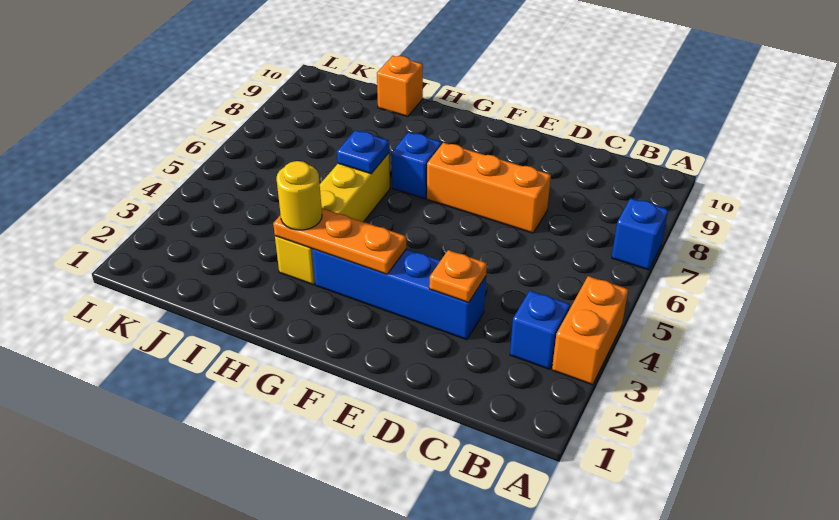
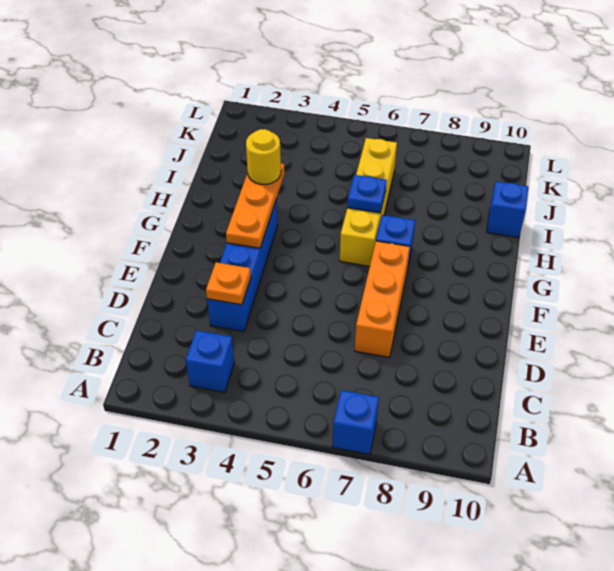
orange brick A3:A4 level 1 -> none
yellow brick H3:H6 level 1 -> yellow brick G6:J6 level 1
orange brick I10 level 1 -> blue brick I10 level 1

